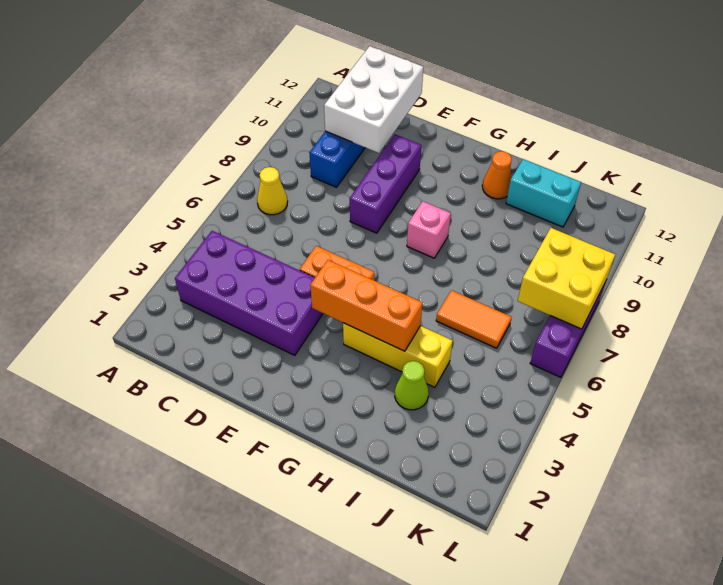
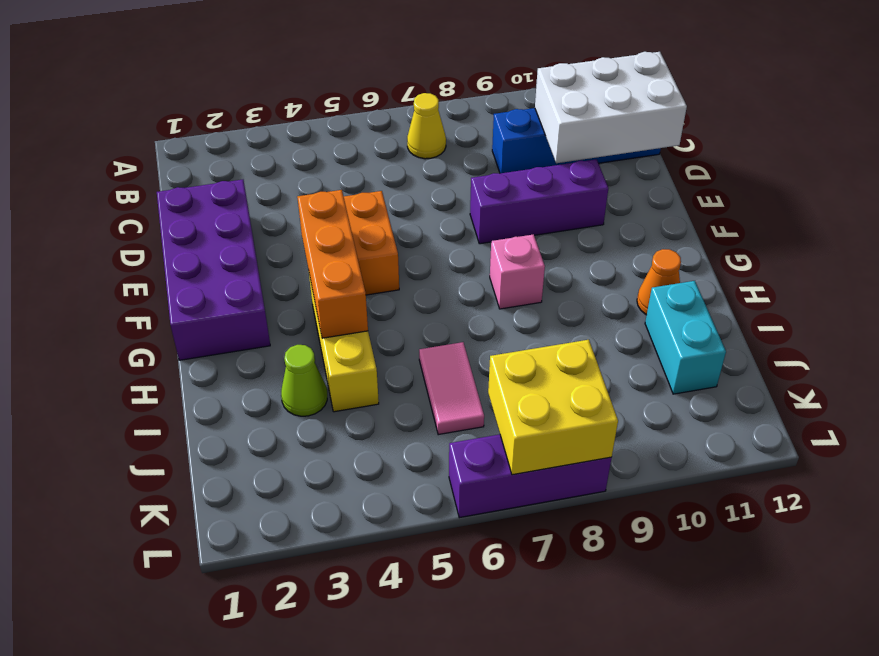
purple brick B3:E4 level 1 -> purple brick D1:G2 level 1
orange tile I6:J6 level 1 -> pink tile I6:J6 level 1

